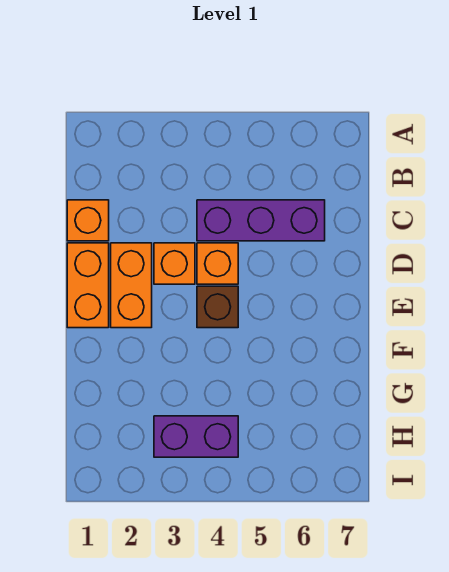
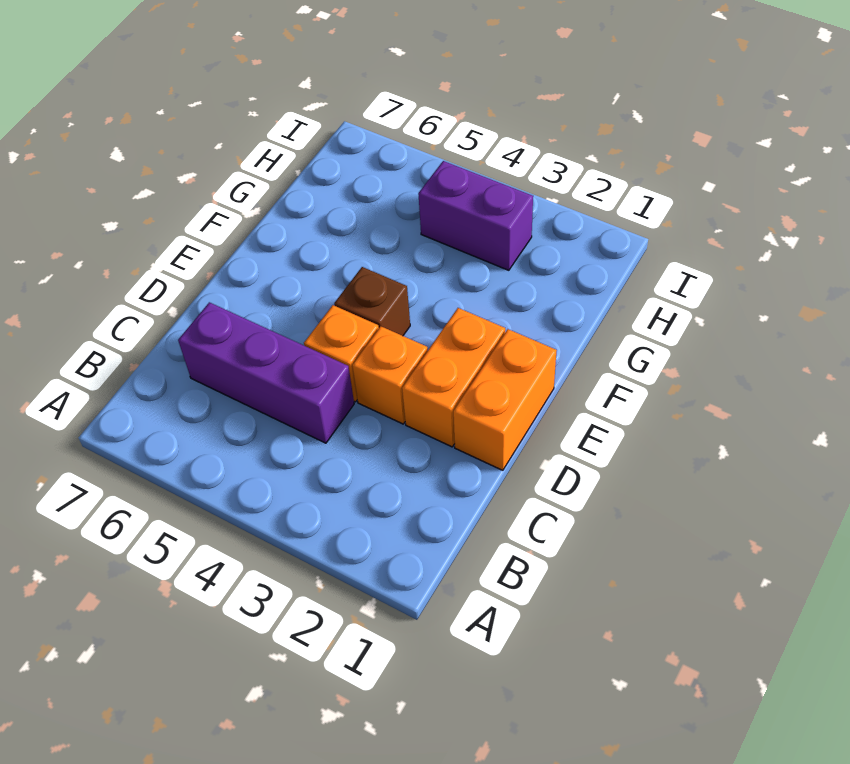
orange brick C1 level 1 -> none

